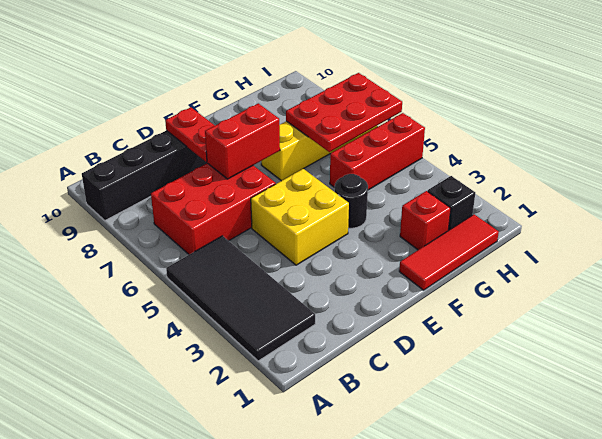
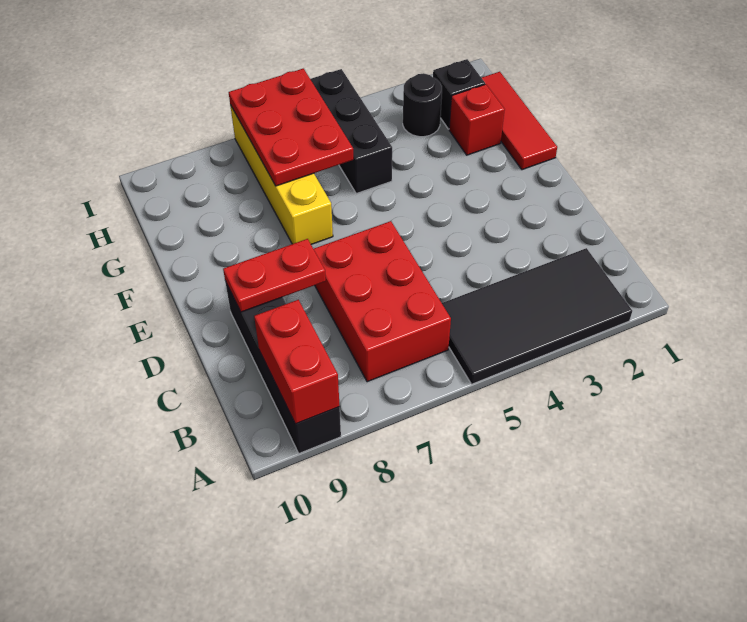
yellow brick D4:E5 level 1 -> none
red brick D7:E7 level 2 -> red brick A9:B9 level 2
black round brick F4 level 1 -> black round brick H3 level 1
red brick G5:I5 level 1 -> black brick G5:I5 level 1

